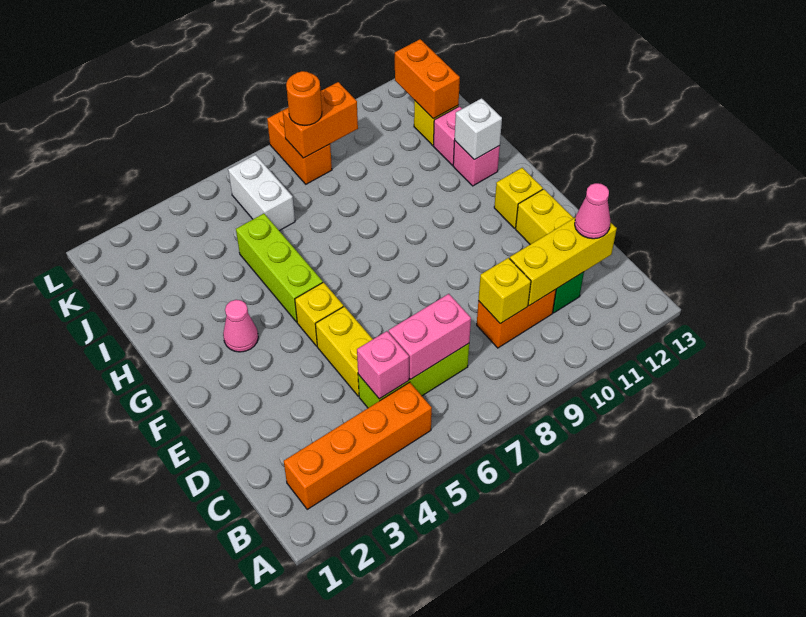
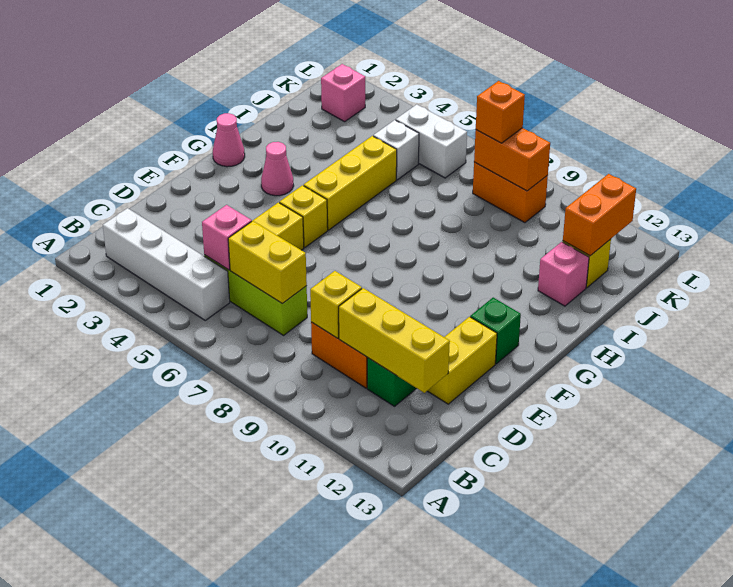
orange brick B2:B5 level 1 -> white brick B2:B5 level 1
pink brick C6:C7 level 2 -> yellow brick C6:C7 level 2
pink cone C12 level 3 -> pink cone G1 level 1
yellow brick F12 level 1 -> green brick F12 level 1
lime brick G5:I5 level 1 -> yellow brick G5:I5 level 1
pink brick H12 level 1 -> pink brick K2 level 1
white brick H12 level 2 -> white brick J5 level 1
white brick J6:K6 level 1 -> white brick K5:K6 level 1
orange brick K8:L8 level 1 -> orange brick K8:K9 level 1
orange round brick K8 level 3 -> orange brick K8 level 3

